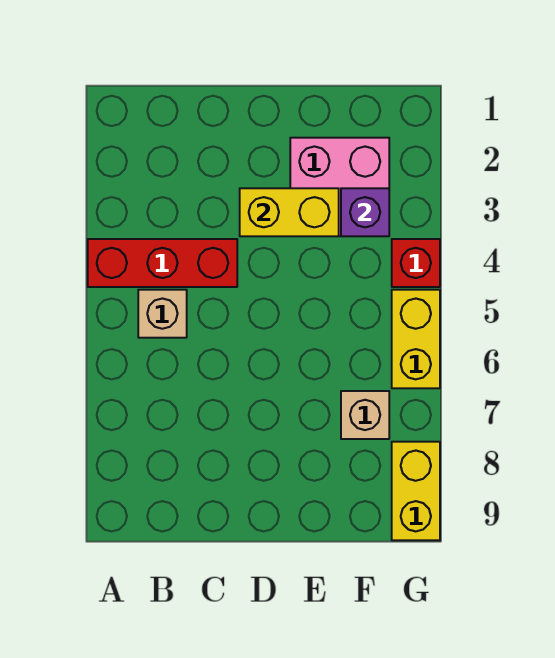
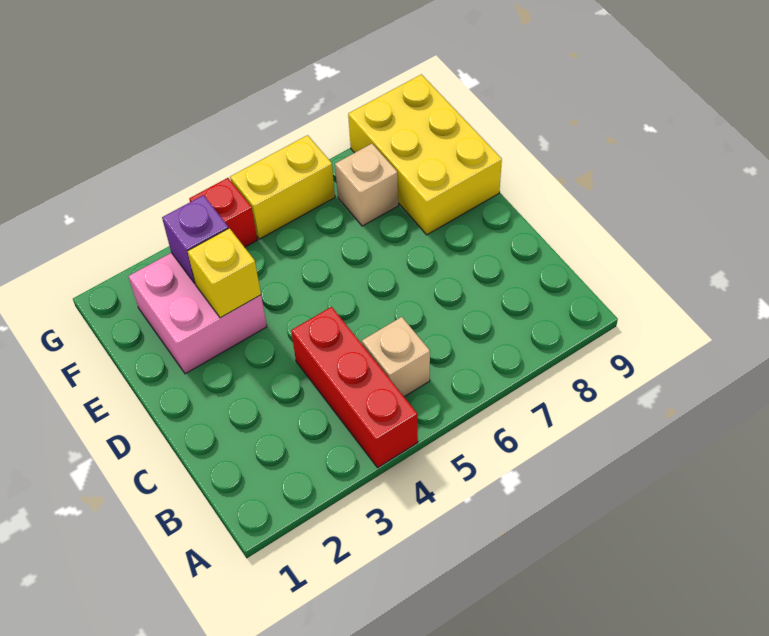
yellow brick D3:E3 level 2 -> yellow brick E3 level 2
yellow brick G8:G9 level 1 -> yellow brick E8:G9 level 1

